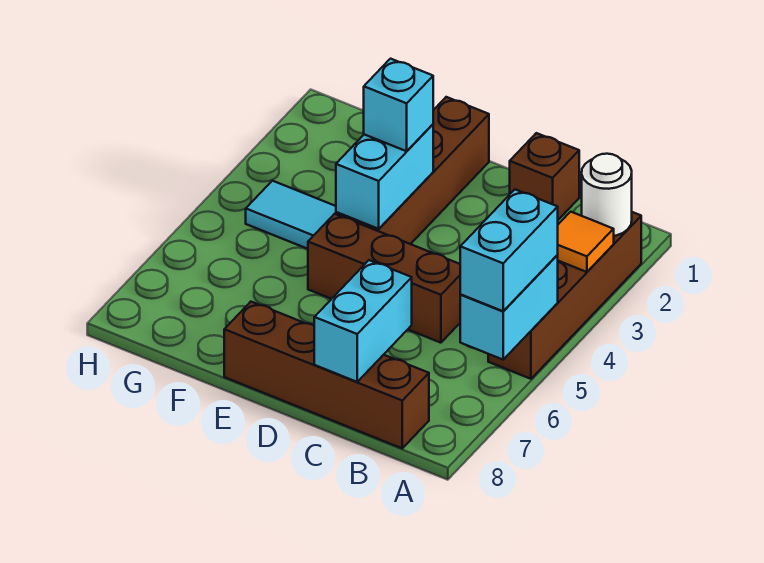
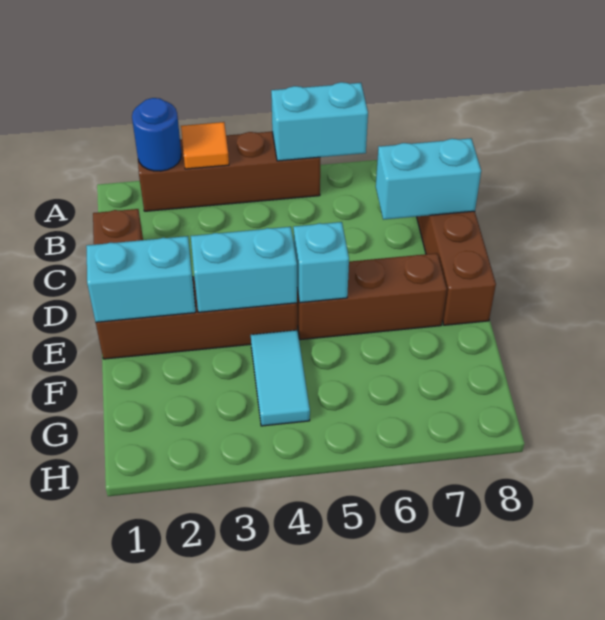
white round brick A2 level 2 -> blue round brick A2 level 2
cyan brick A5:A6 level 3 -> cyan brick E1:E2 level 2
brown brick C5:E5 level 1 -> brown brick E5:E7 level 1
cyan brick E3 level 3 -> cyan brick E5 level 2

